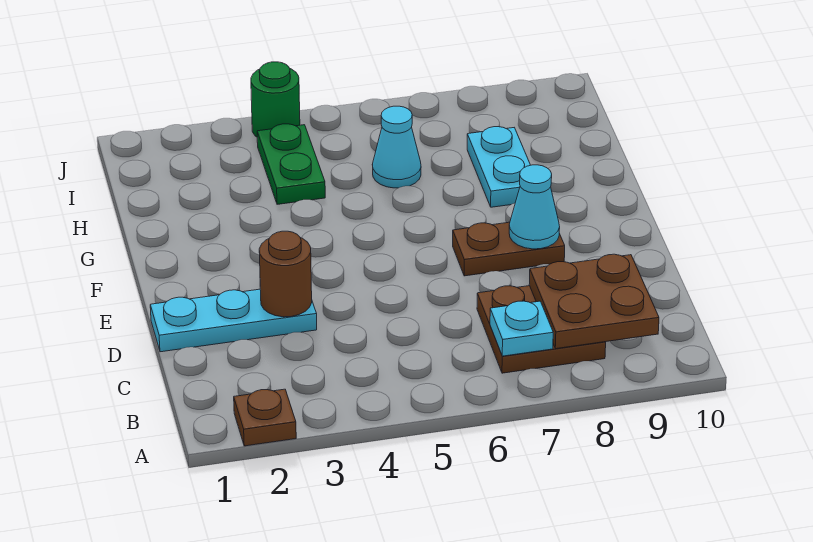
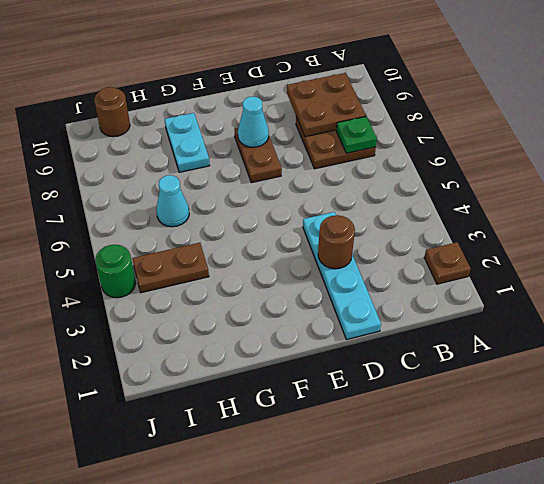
cyan plate B7 level 2 -> green plate B7 level 2
cyan plate D1:D3 level 1 -> cyan plate D1:D4 level 1
cyan plate G8:H8 level 1 -> cyan plate G8:G9 level 1
green plate H4:I4 level 1 -> brown plate H4:I4 level 1
none -> brown round brick I10 level 1

